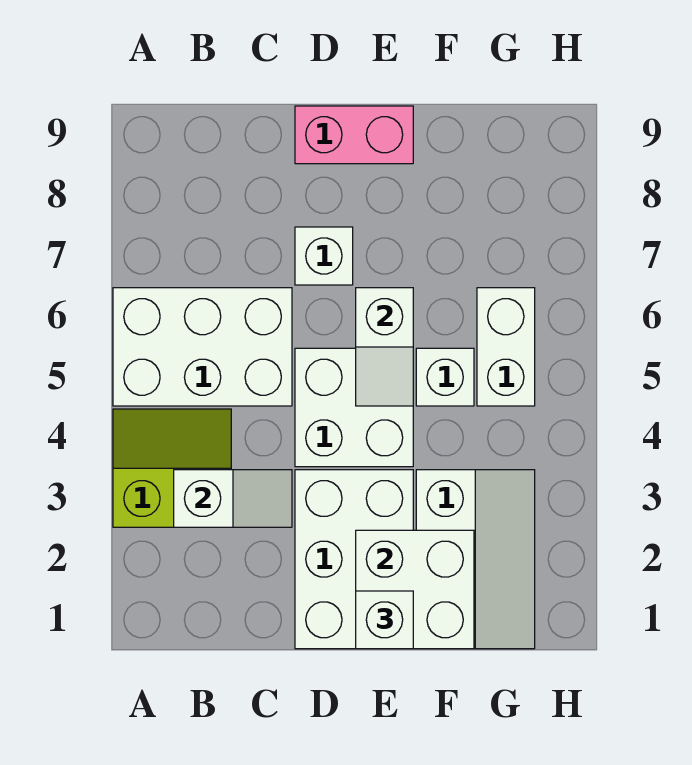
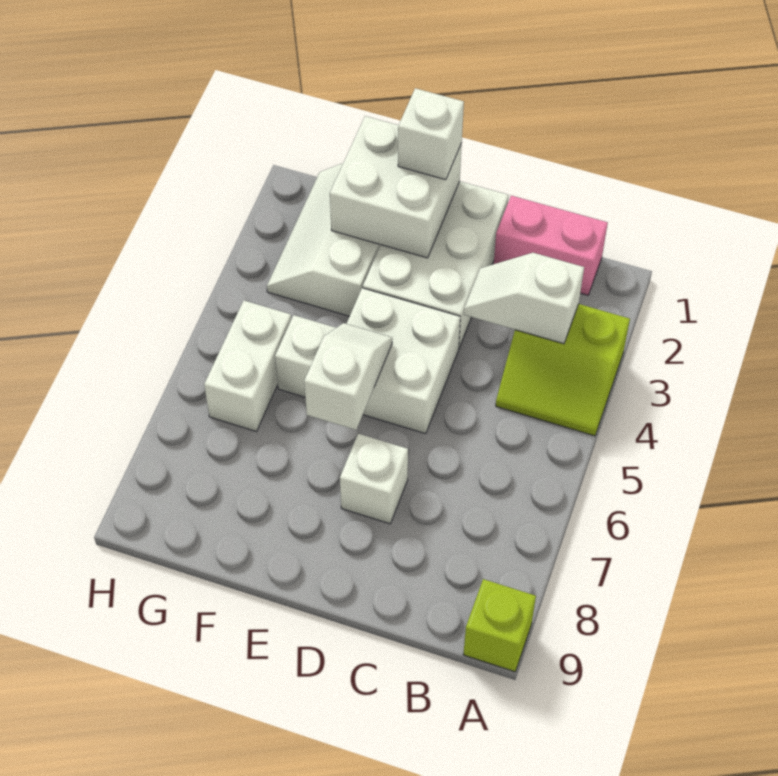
white brick A5:C6 level 1 -> none
none -> lime brick A9 level 1
pink brick D9:E9 level 1 -> pink brick B1:C1 level 1

